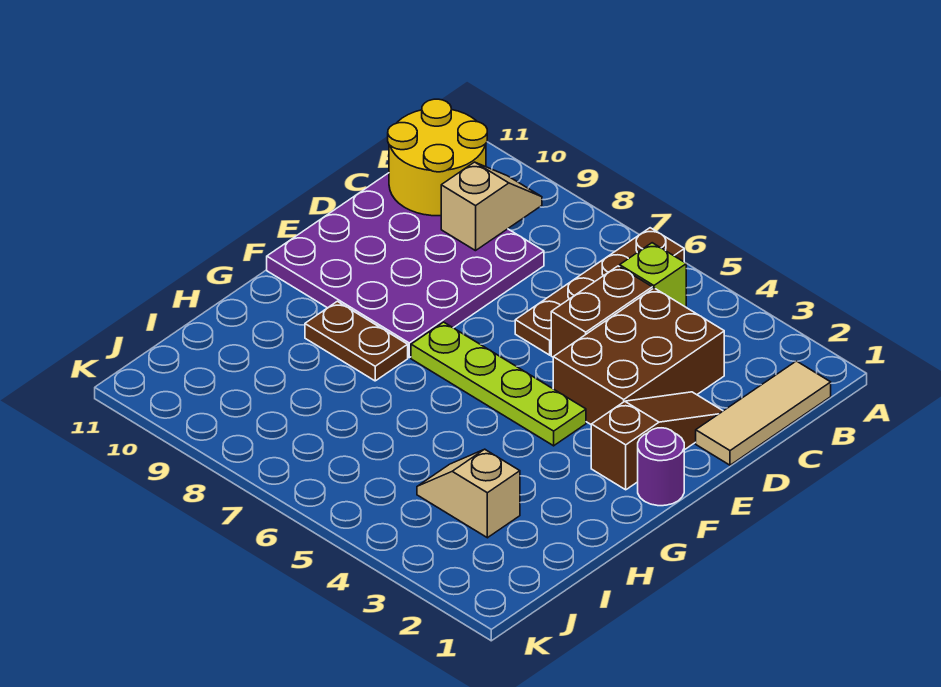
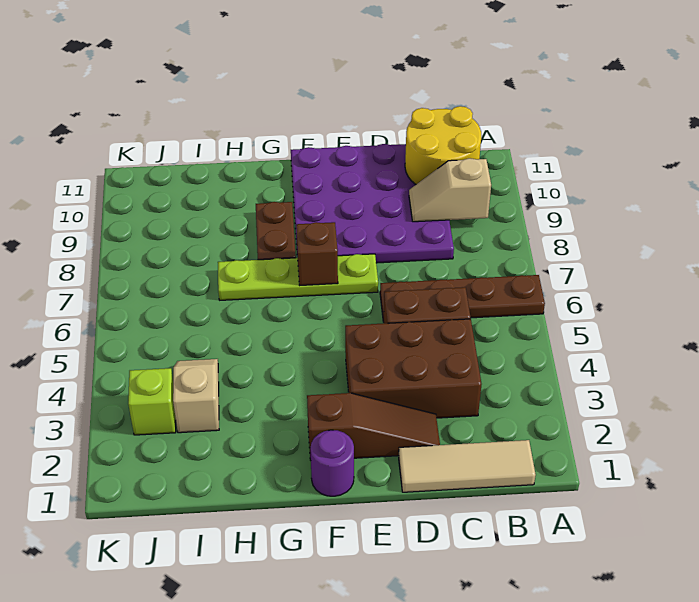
lime brick B5 level 1 -> lime brick J3 level 1
tan slope B9:C9 level 2 top C -> tan slope B9:C9 level 2 top B
lime plate F4:F7 level 1 -> lime plate E7:H7 level 1
none -> brown brick F7 level 2

